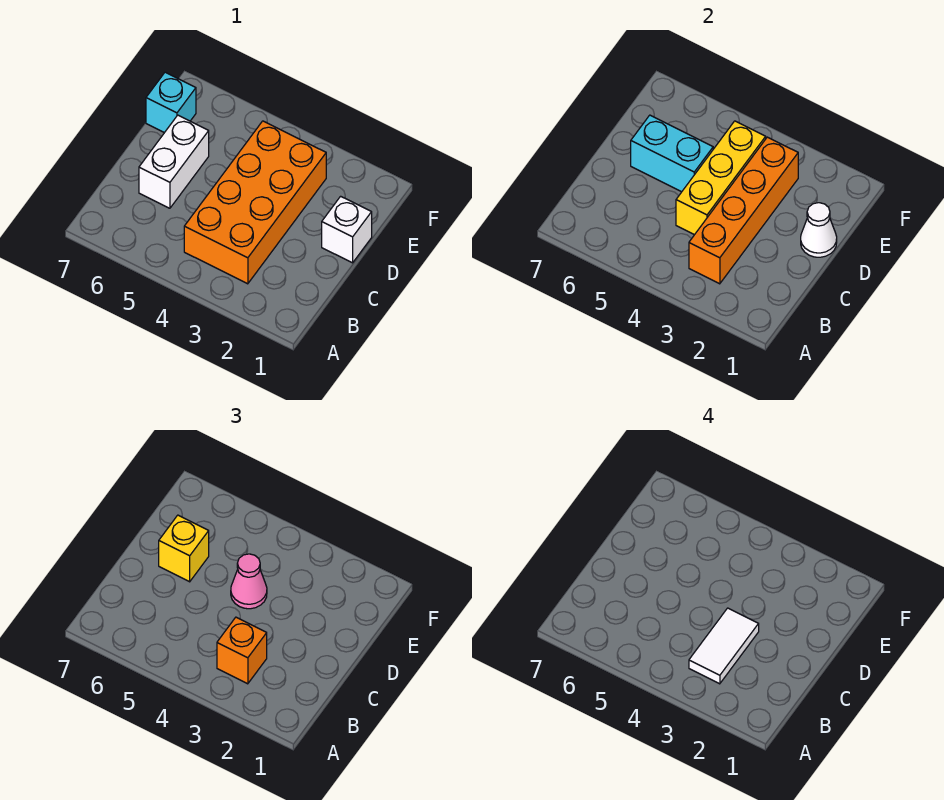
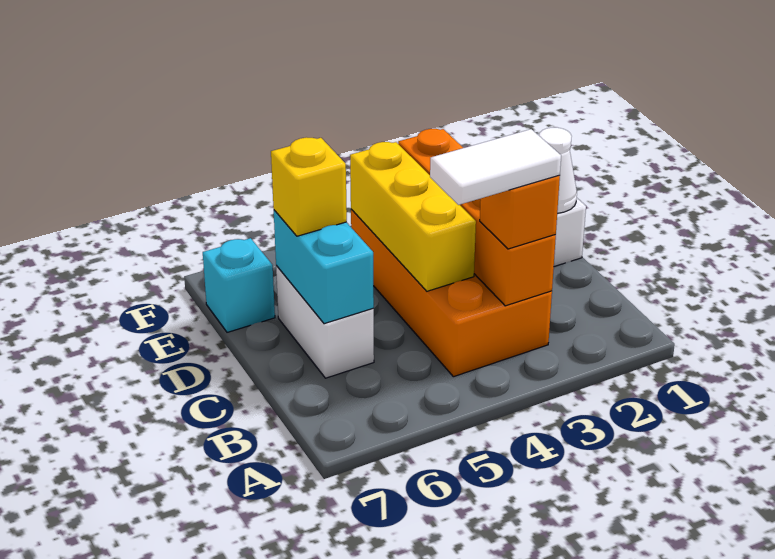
white tile B3:C3 level 4 -> white tile B3:B4 level 4
pink cone D4 level 3 -> none
cyan brick D5:D6 level 2 -> cyan brick C6:D6 level 2

